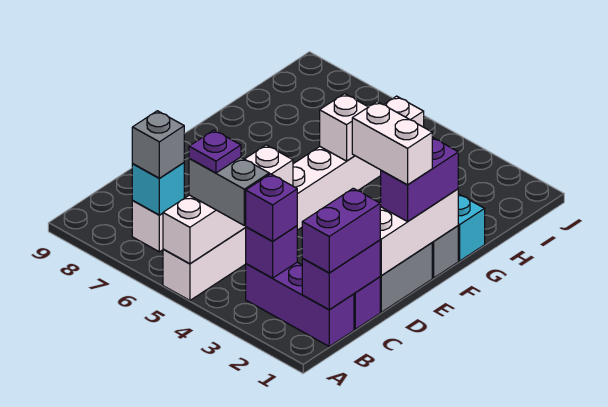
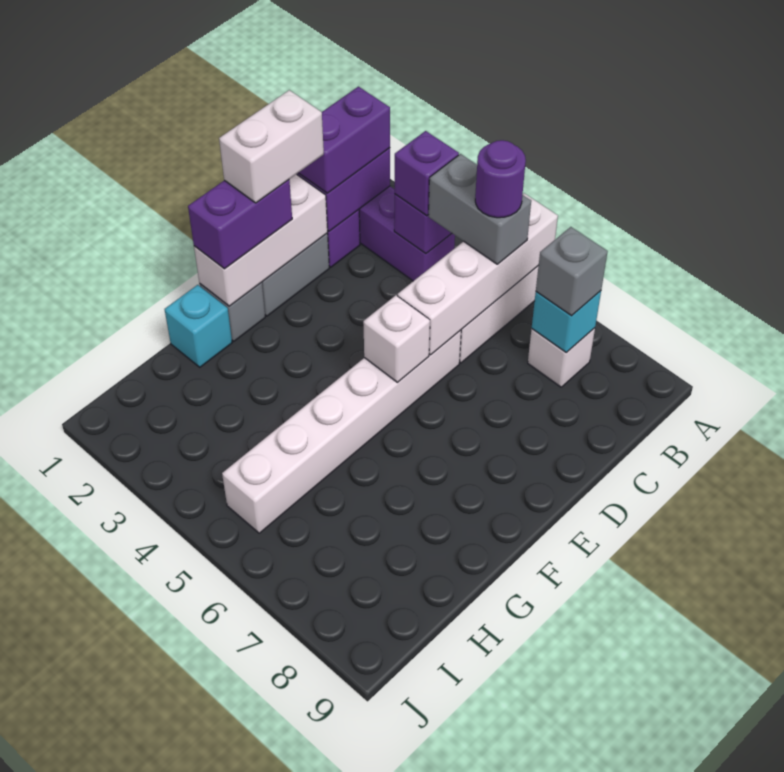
purple plate B5 level 4 -> purple round brick B5 level 4
white brick E1:E2 level 4 -> white brick D1:E1 level 4
white brick G5 level 2 -> white brick E5 level 2

